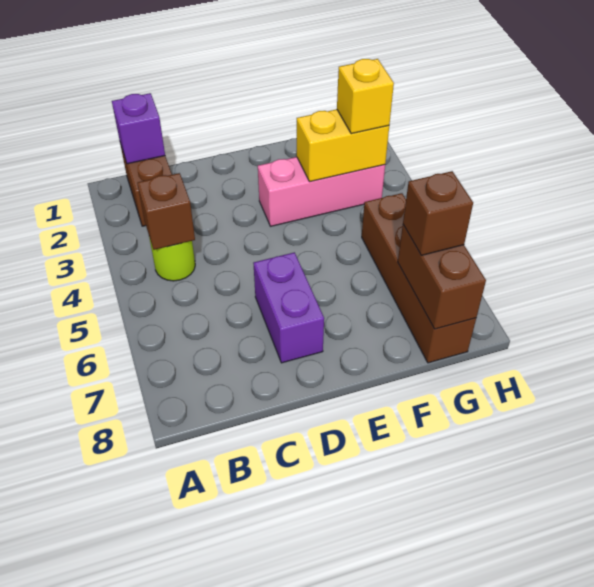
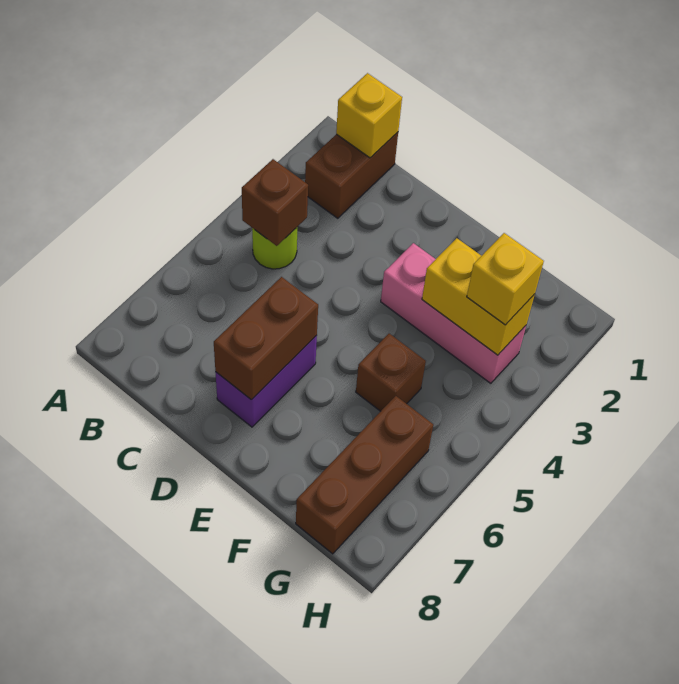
purple brick B1 level 2 -> yellow brick B1 level 2
brown brick G5:G8 level 1 -> brown brick G6:G8 level 1
brown brick G7:G8 level 2 -> brown brick D6:D7 level 2
brown brick G7 level 3 -> brown brick F5 level 1

